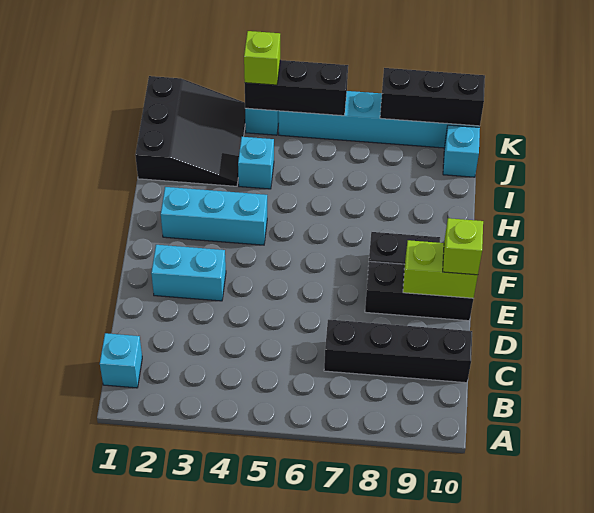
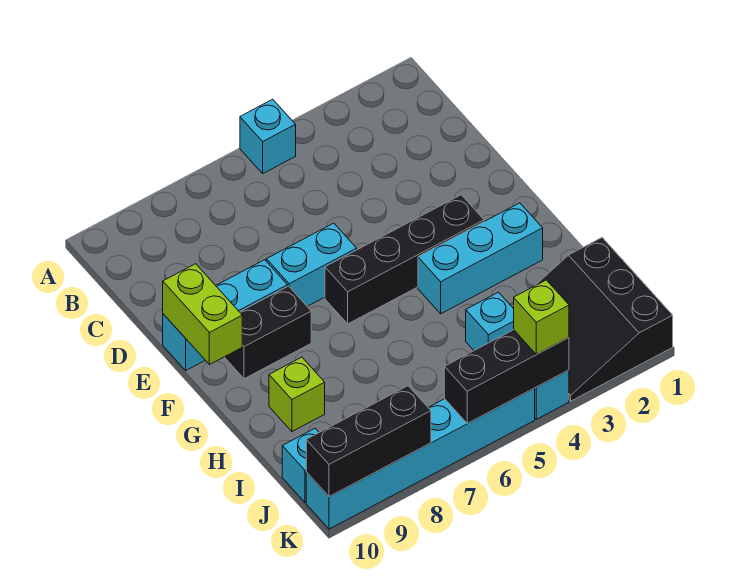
cyan brick B1 level 1 -> cyan brick A5 level 1
black brick C7:C10 level 1 -> black brick F3:F6 level 1
cyan brick E2:E3 level 1 -> cyan brick E6:E7 level 1
black brick E8:E10 level 1 -> cyan brick E8:E10 level 1
lime brick E9:E10 level 2 -> lime brick E10:F10 level 2
lime brick E10 level 3 -> lime brick H9 level 1

